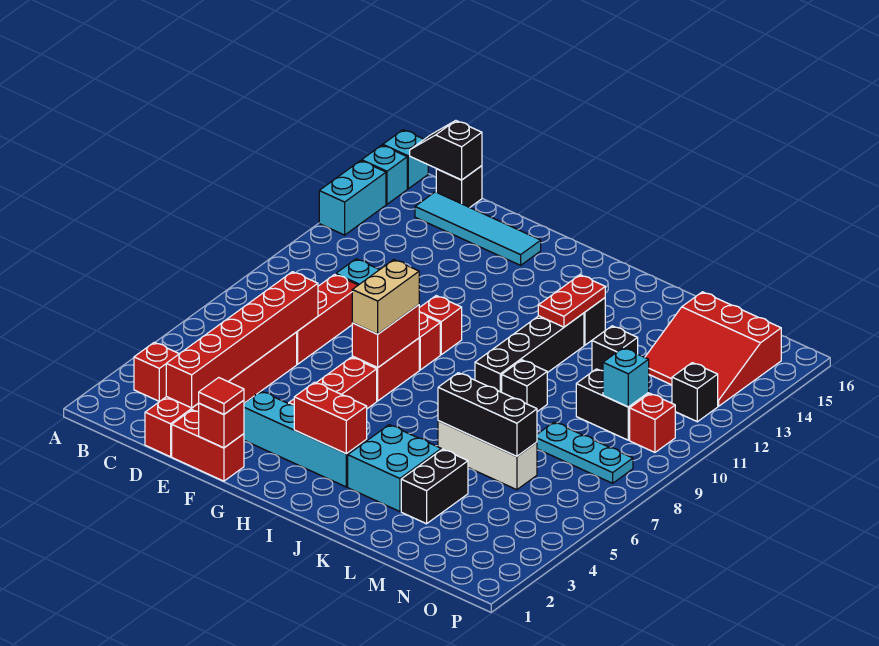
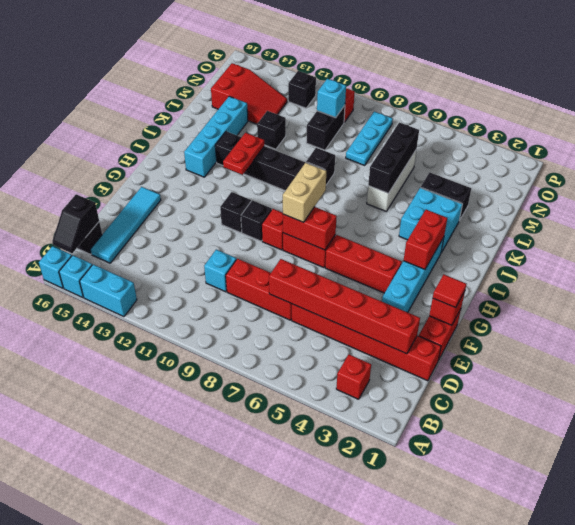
tan brick G7:G8 level 3 -> tan brick G8:H8 level 3
red brick G10 level 1 -> black brick G10 level 1
none -> black brick G11 level 1
none -> cyan brick I14:L14 level 1
red plate J12:J13 level 2 -> red plate I12:J12 level 2
red slope M13:O15 level 1 top 15 -> red slope M13:N15 level 1 top 15

